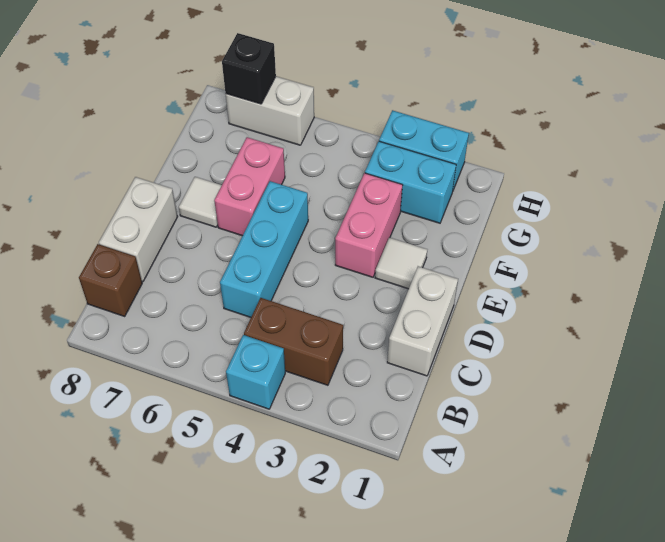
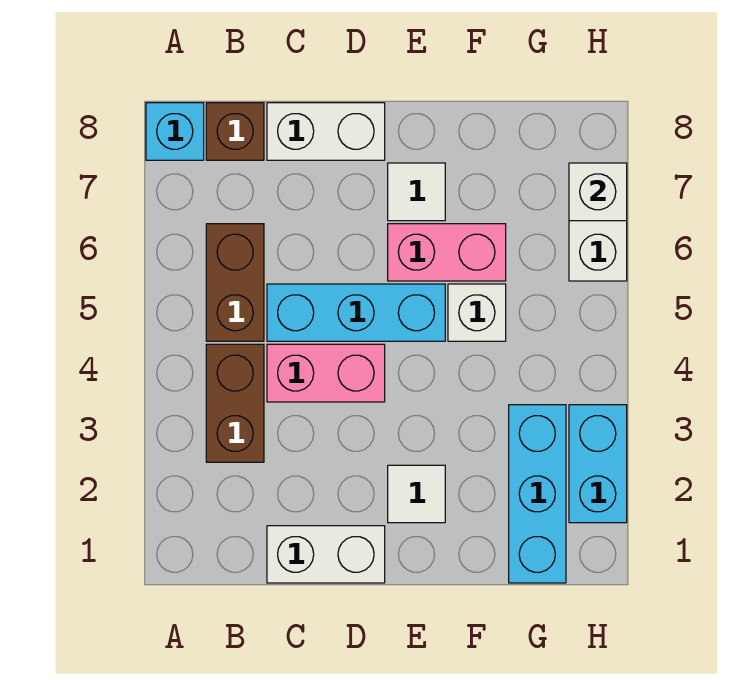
cyan brick A4 level 1 -> cyan brick A8 level 1
none -> brown brick B5:B6 level 1
pink brick E3:F3 level 1 -> pink brick C4:D4 level 1
none -> white brick F5 level 1
cyan brick G2:G3 level 1 -> cyan brick G1:G3 level 1
black brick H7 level 2 -> white brick H7 level 2

